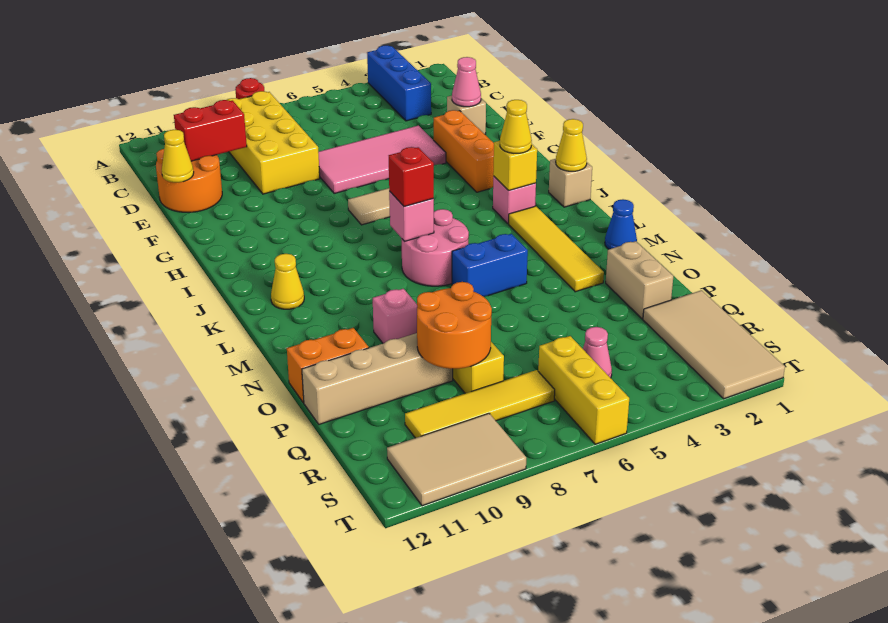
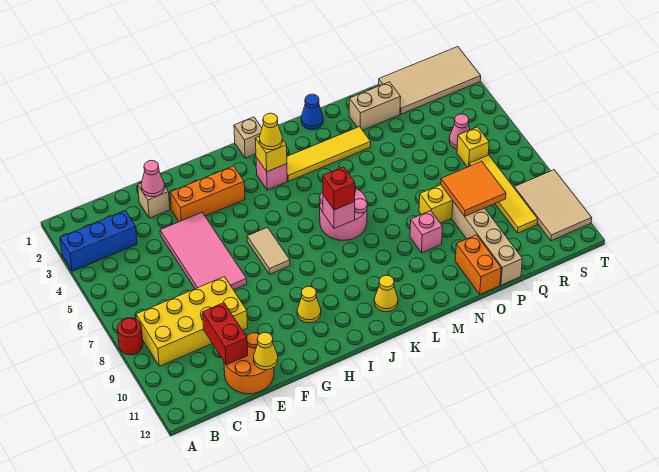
yellow cone J1 level 2 -> yellow cone H10 level 1
blue brick M5:M6 level 1 -> none
orange round brick P8:Q9 level 2 -> orange tile P8:Q9 level 2
yellow brick R6:T6 level 1 -> yellow brick R6 level 1

